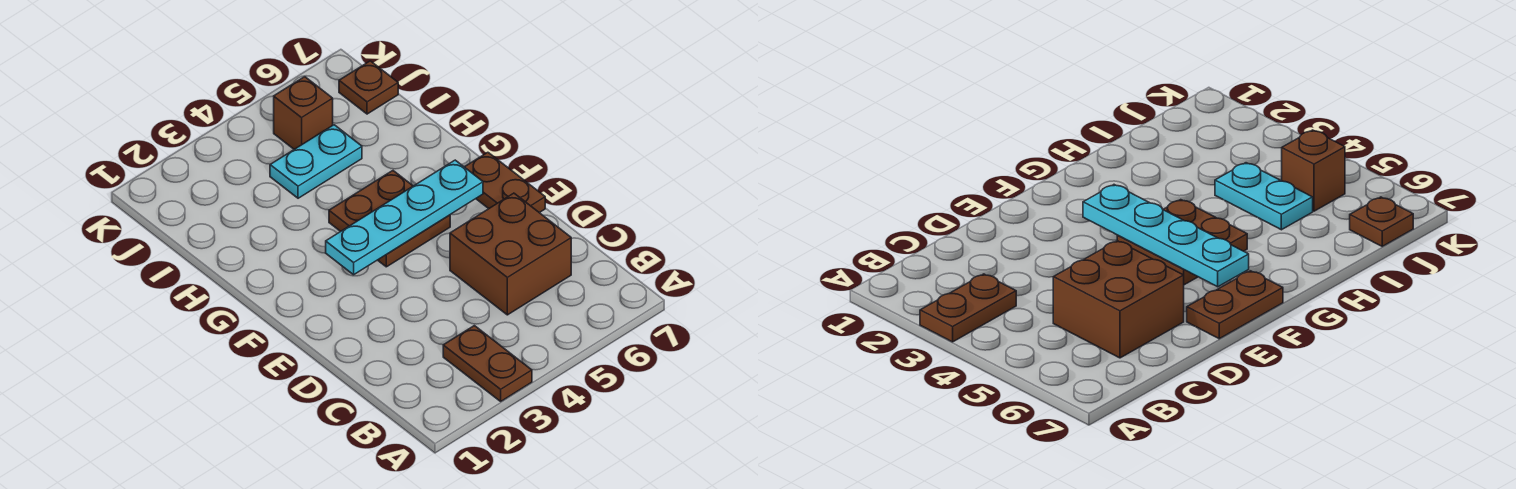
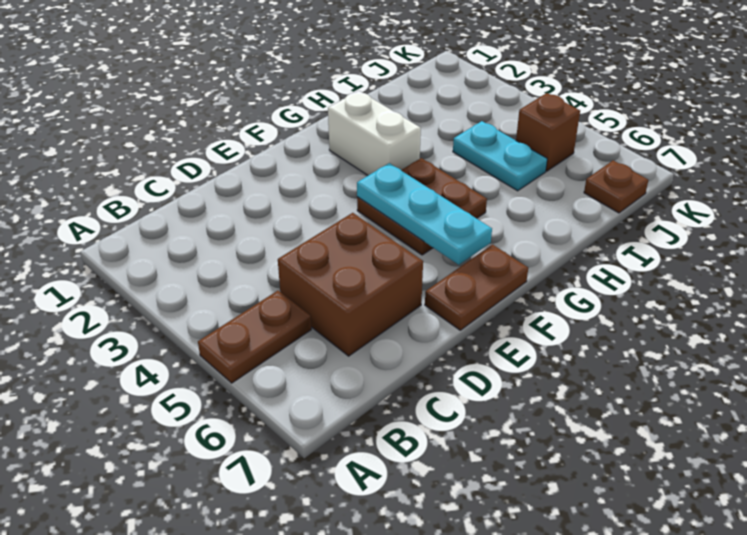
brown plate A3:B3 level 1 -> brown plate A5:B5 level 1
cyan plate F3:F6 level 2 -> cyan plate F4:F6 level 2
none -> white brick G2:G3 level 1

